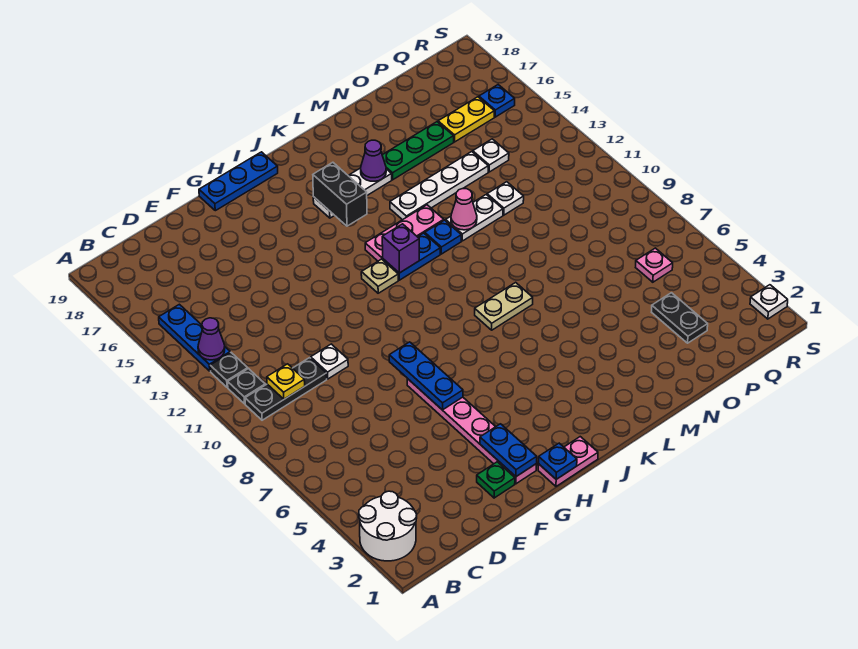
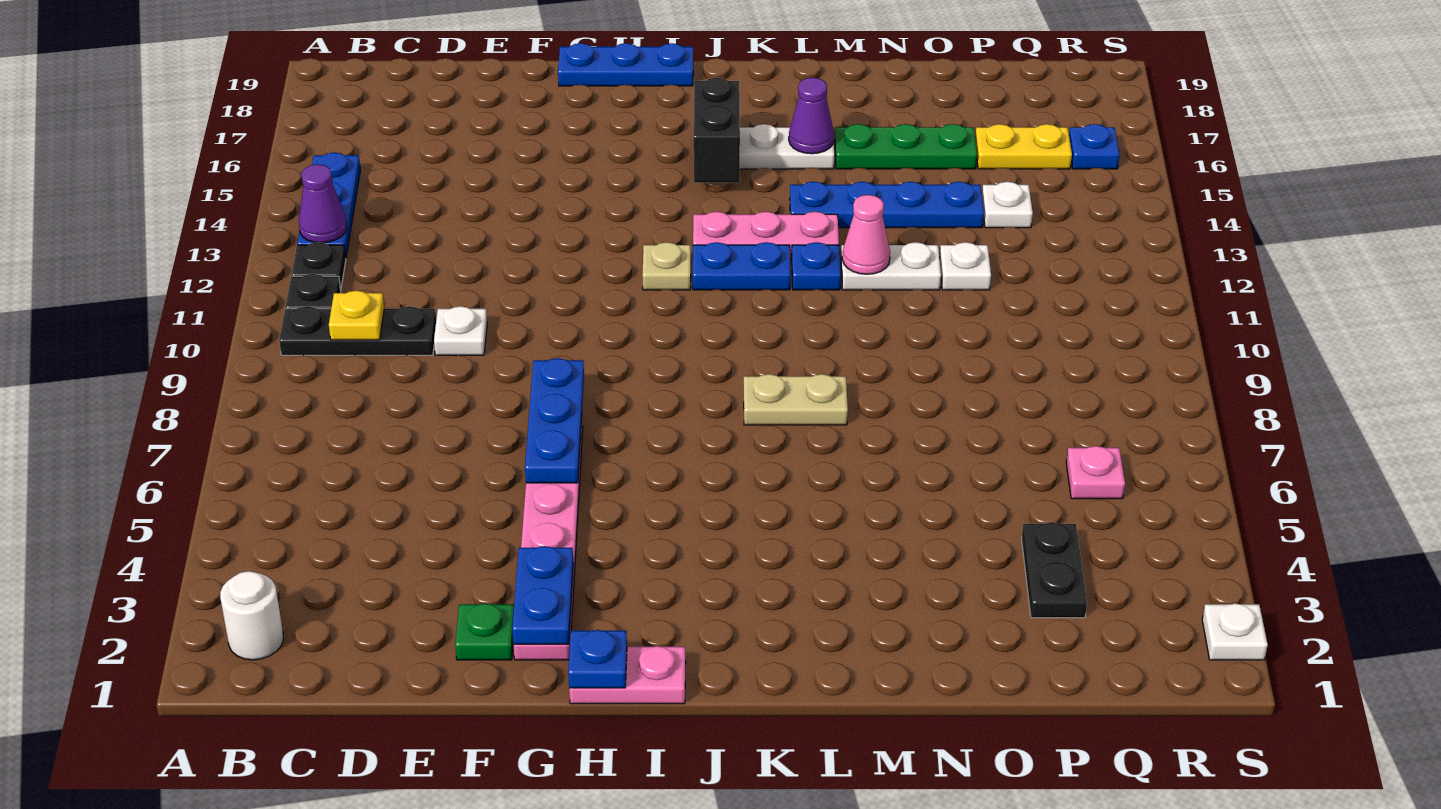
white round brick A2:B3 level 1 -> white round brick B2 level 1
purple brick J12 level 2 -> none
white plate L14:O14 level 1 -> blue plate L14:O14 level 1

